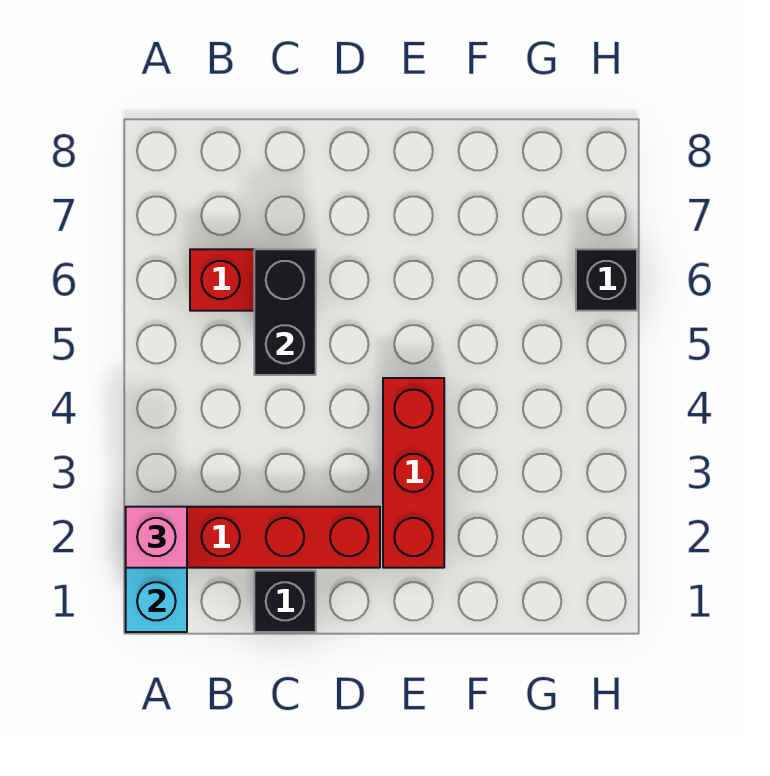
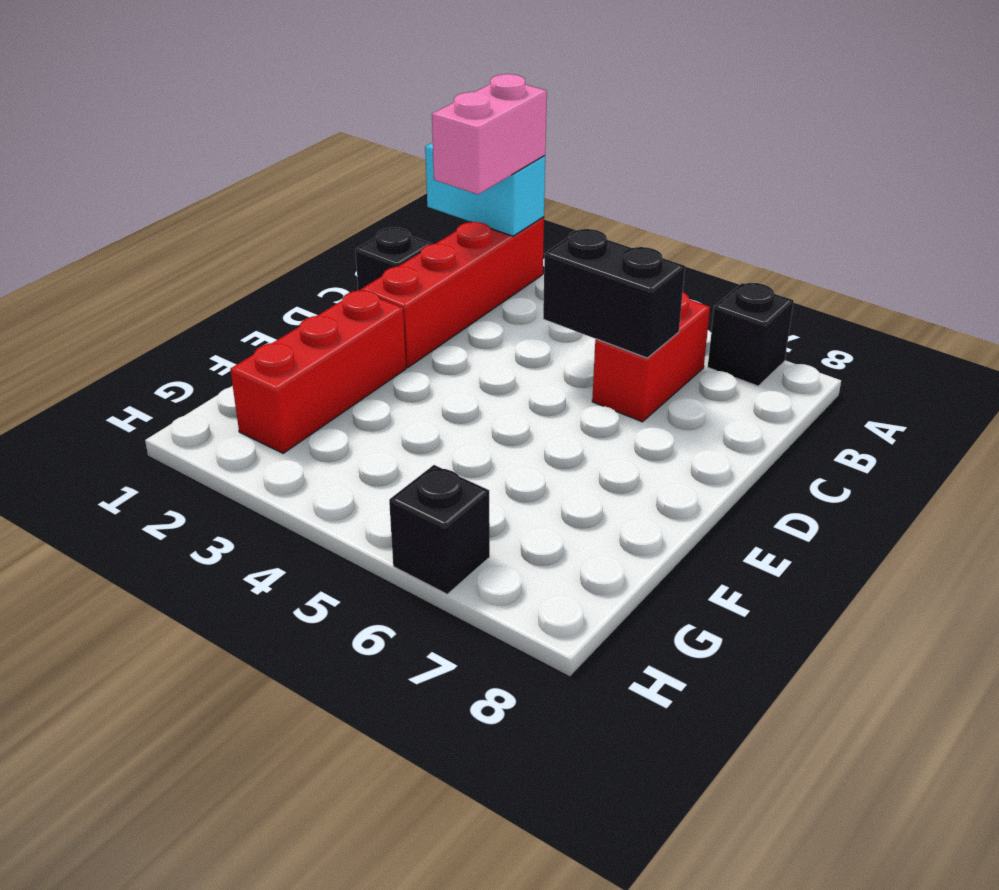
pink brick A2 level 3 -> pink brick A2:B2 level 3
none -> black brick A7 level 1
red brick E2:E4 level 1 -> red brick E2:G2 level 1

